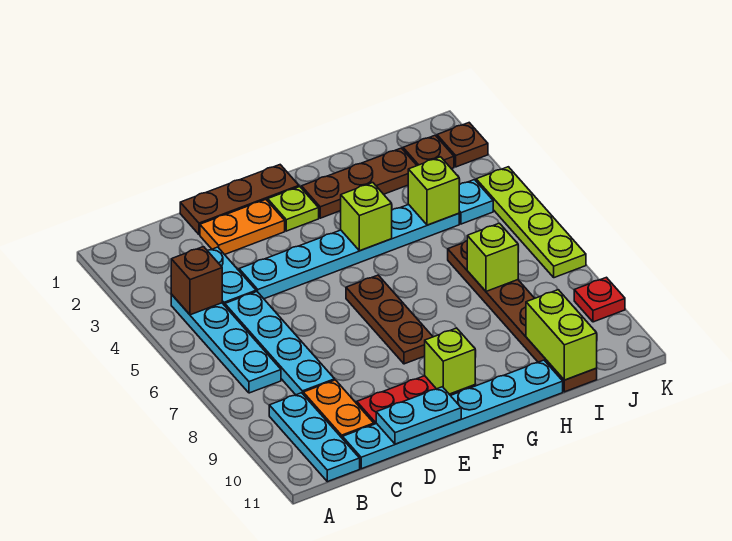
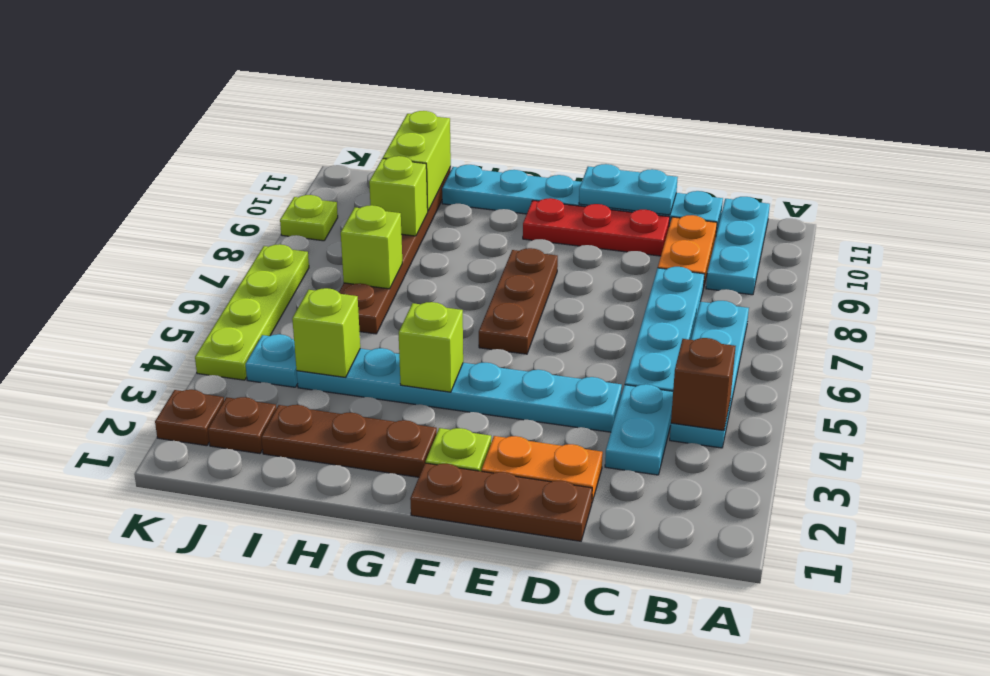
lime brick F10 level 2 -> lime brick I9 level 2
red plate K9 level 1 -> lime plate K9 level 1

